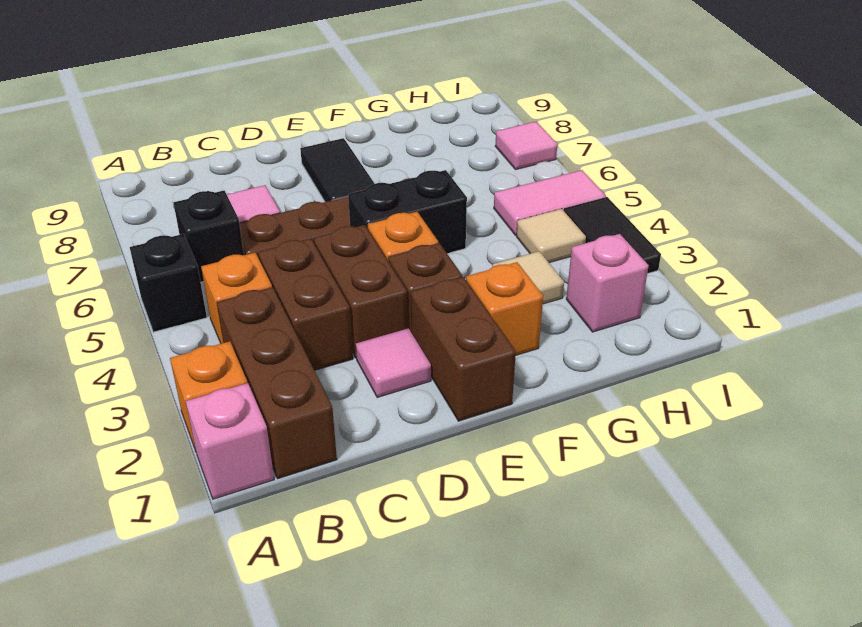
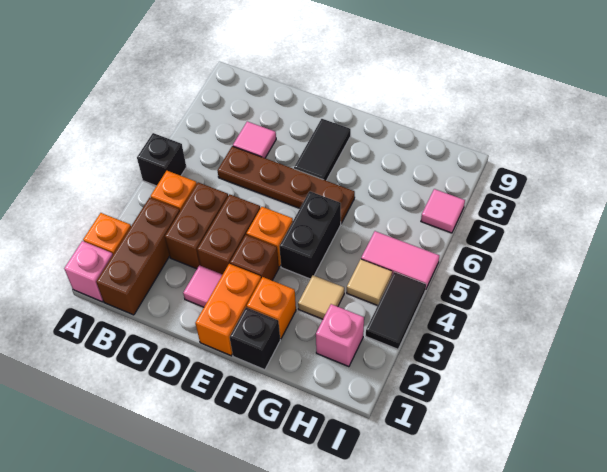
black brick B6 level 1 -> black brick F1 level 1
brown brick E1:E2 level 1 -> orange brick E1:E2 level 1
black brick E5:F5 level 1 -> black brick F4:F5 level 1

